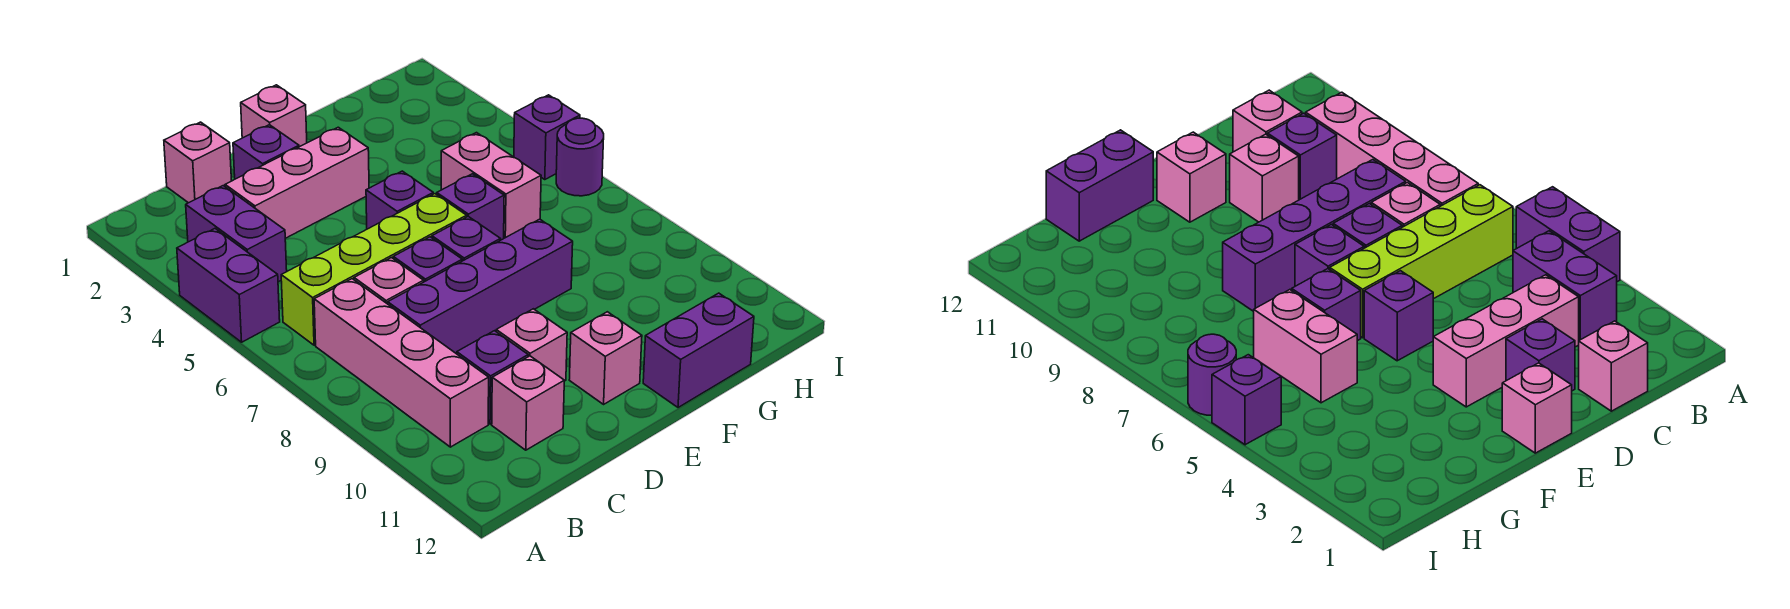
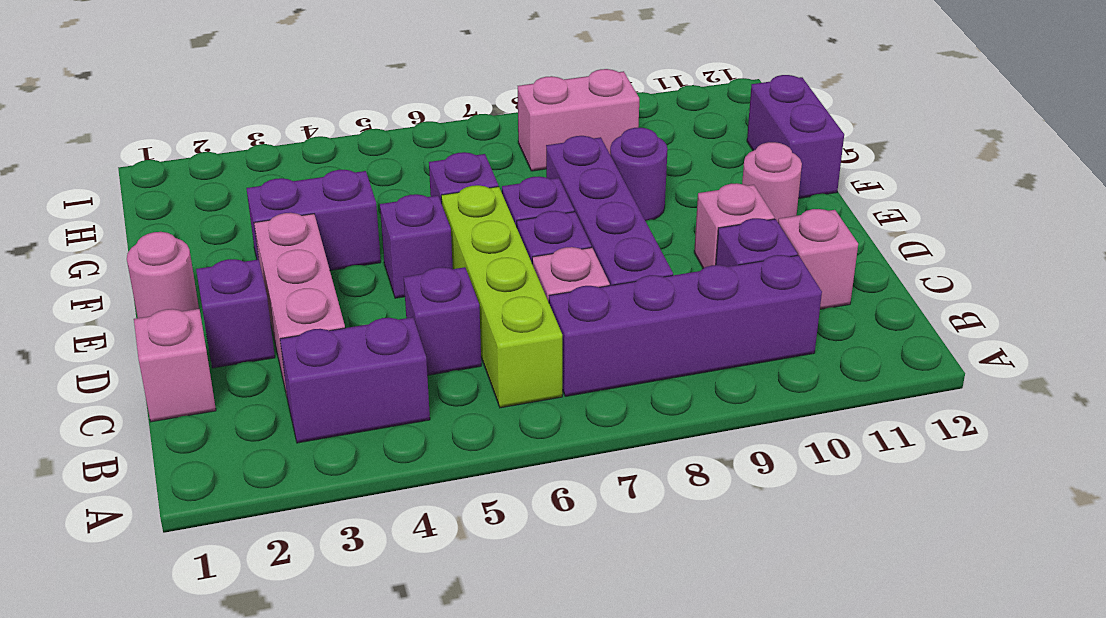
purple brick A4:A5 level 1 -> purple brick F3:F4 level 1
pink brick B7:B10 level 1 -> purple brick B7:B10 level 1
pink brick E1 level 1 -> pink round brick E1 level 1
pink brick E11 level 1 -> pink round brick E11 level 1
pink brick G5:G6 level 1 -> pink brick H8:H9 level 1
purple brick I5 level 1 -> purple brick C5 level 1
purple round brick I6 level 1 -> purple round brick F9 level 1

